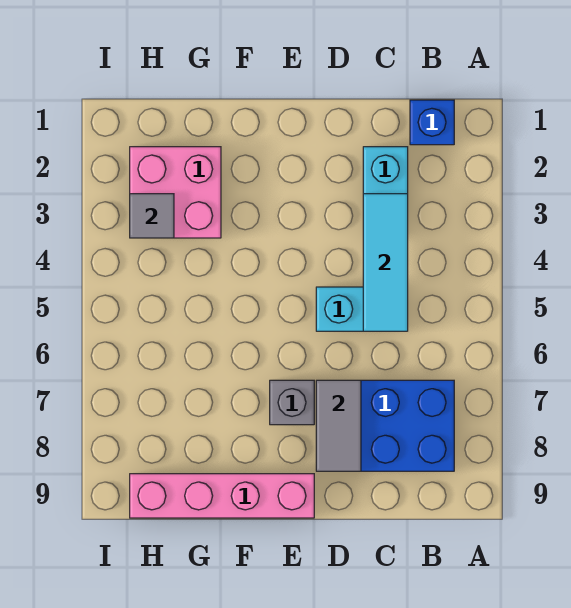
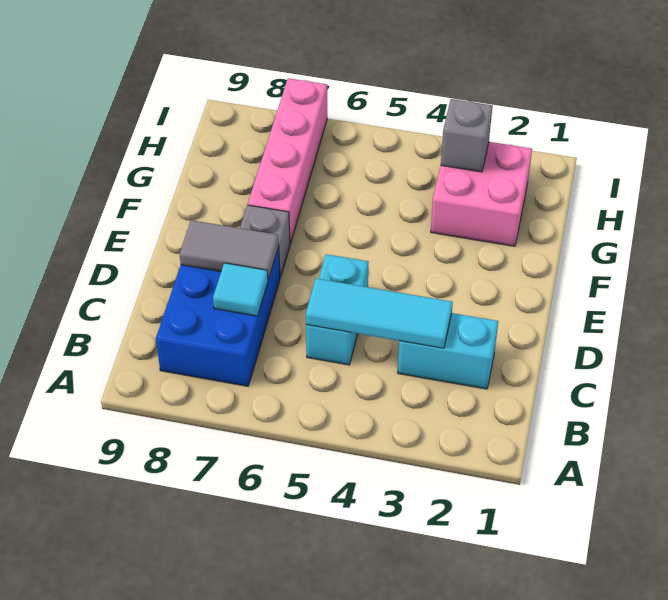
blue brick B1 level 1 -> none
none -> cyan tile C7 level 2
pink brick E9:H9 level 1 -> pink brick F7:I7 level 1
grey tile H3 level 2 -> grey brick H3 level 2

